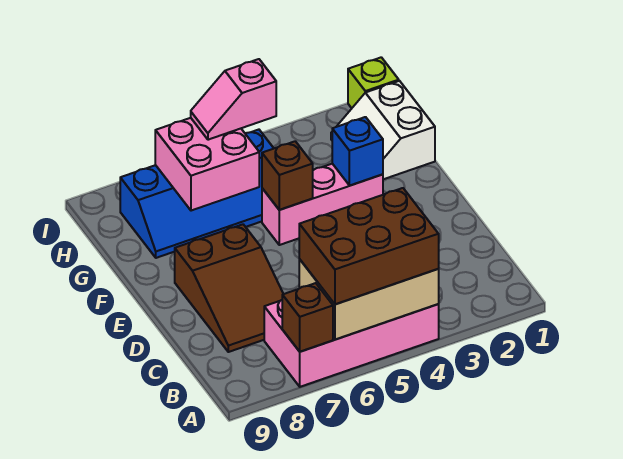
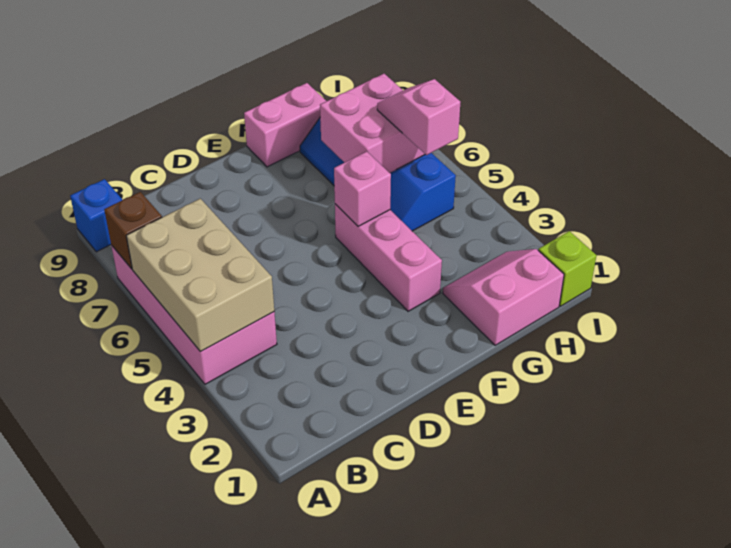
brown brick A4:B6 level 3 -> none
brown slope C7:E8 level 1 top E -> none
blue brick F3 level 2 -> blue brick A9 level 1
brown brick F5 level 2 -> pink brick F5 level 2
none -> pink brick F9:G9 level 1
white slope G1:H2 level 1 top 1 -> pink slope G1:H2 level 1 top 1

